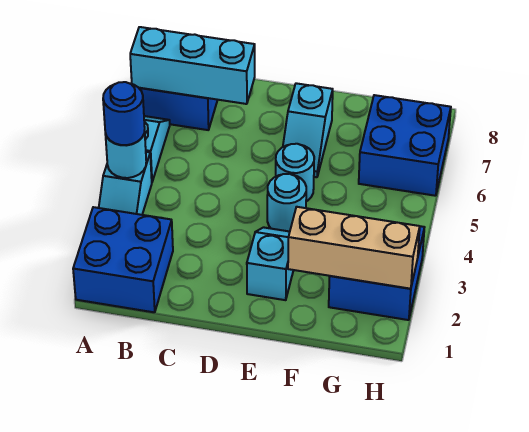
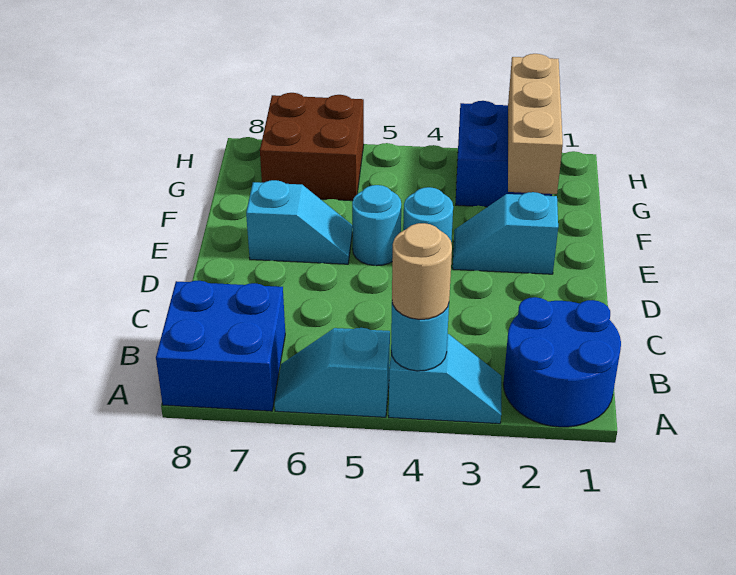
blue brick A1:B2 level 1 -> blue round brick A1:B2 level 1
blue round brick A4 level 3 -> tan round brick A4 level 3
cyan brick A7:C7 level 2 -> none
blue brick G6:H7 level 1 -> brown brick G6:H7 level 1

